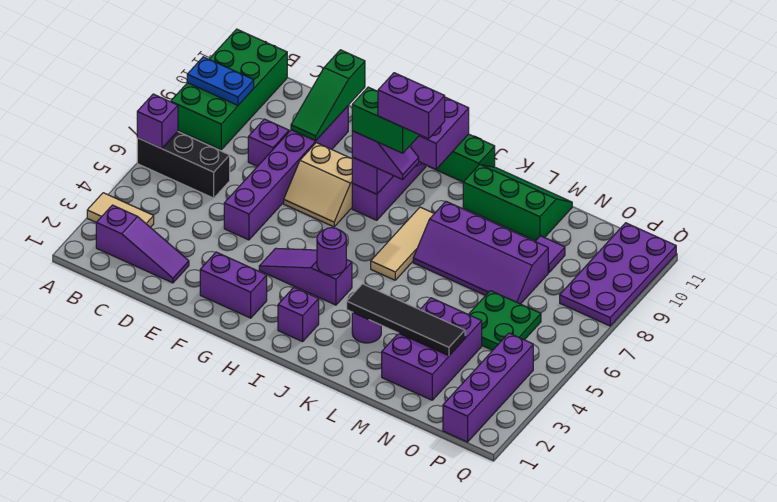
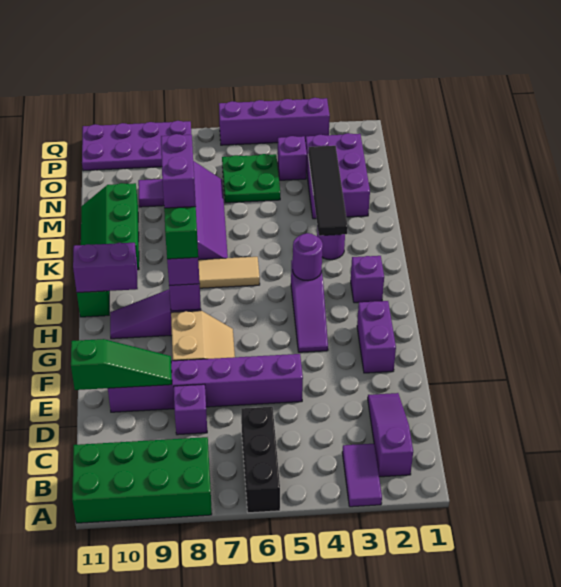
tan tile A3:B3 level 1 -> purple tile A3:B3 level 1
purple brick A6 level 2 -> purple brick O4 level 1
blue plate A9:B9 level 2 -> none
purple brick M2:N4 level 1 -> purple brick M2:O3 level 1
purple brick P1:P4 level 1 -> purple brick Q3:Q6 level 1

